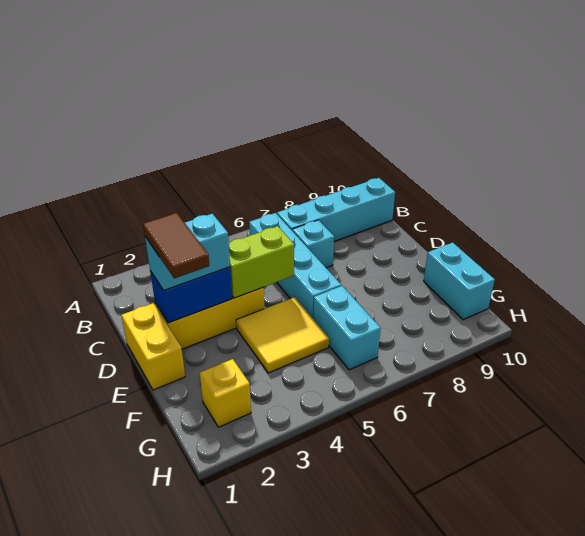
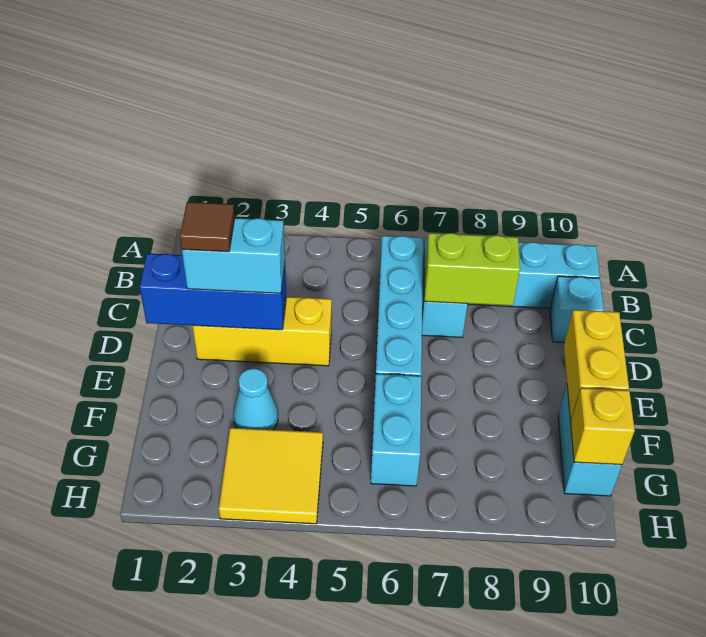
none -> cyan brick C10 level 1
yellow brick D1:E1 level 1 -> yellow brick E10:F10 level 2
blue brick D2:D3 level 2 -> blue brick D1:D3 level 2
brown tile D2:E2 level 4 -> brown tile D2 level 4
lime brick D4:D5 level 2 -> lime brick C7:C8 level 2
yellow tile E4:F5 level 1 -> yellow tile G3:H4 level 1
none -> cyan cone F3 level 1
yellow brick G2 level 1 -> yellow brick G10 level 2

